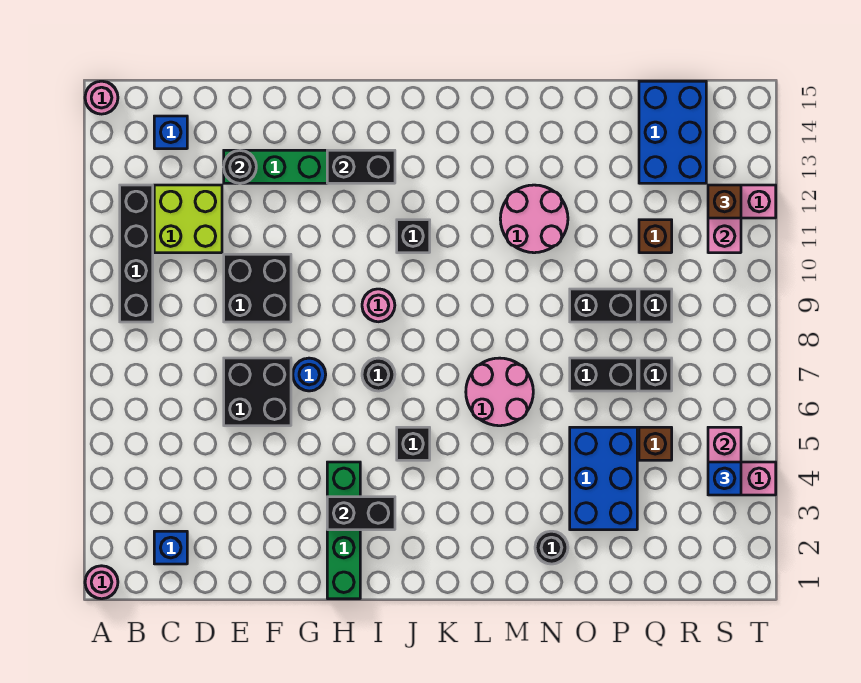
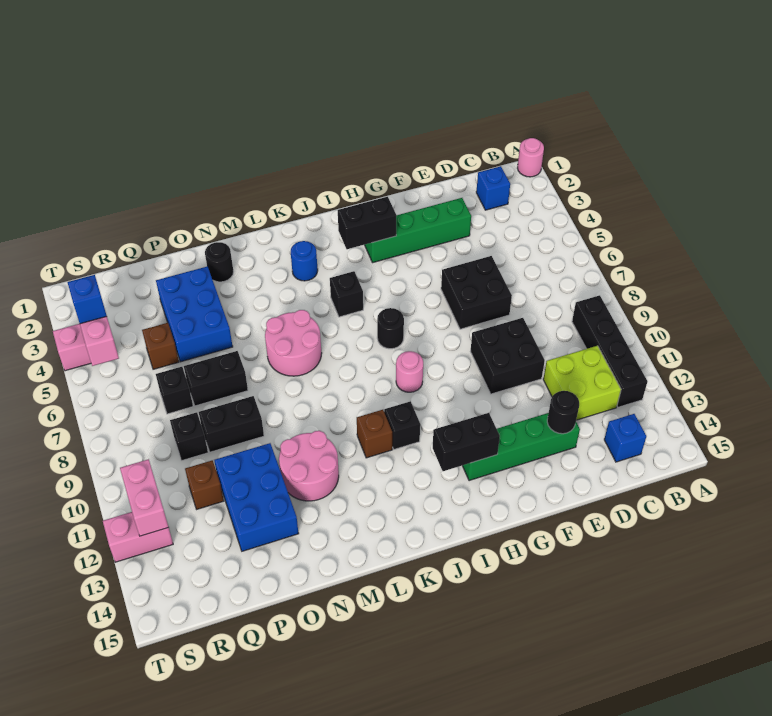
pink round brick A15 level 1 -> none
blue round brick G7 level 1 -> blue round brick K3 level 1
green brick H1:H4 level 1 -> green brick E3:H3 level 1
blue brick Q13:R15 level 1 -> blue brick O11:P13 level 1
brown brick S12 level 3 -> brown brick K11 level 1

